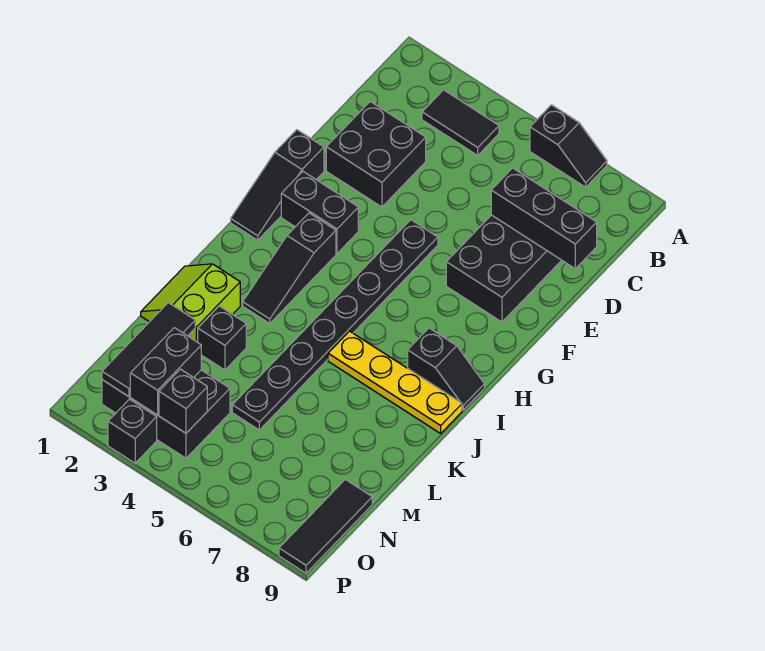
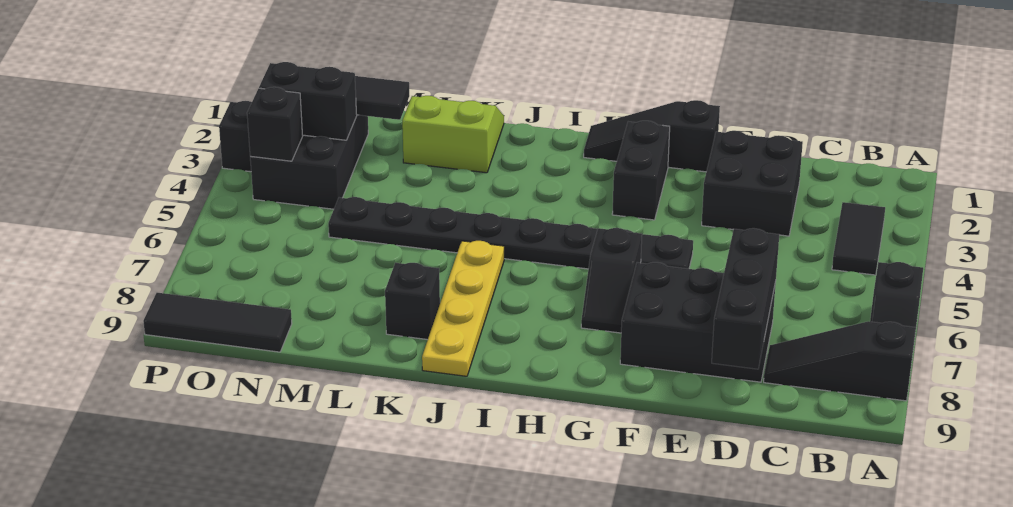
black slope H3:J3 level 1 top H -> black slope A8:C8 level 1 top A
black slope I8:I9 level 1 top 8 -> black slope G6:G7 level 1 top 6
black brick L3 level 1 -> black brick K8 level 1

